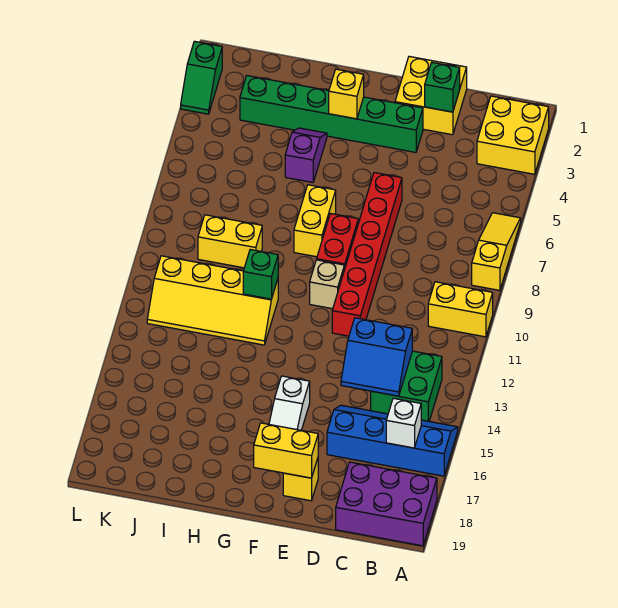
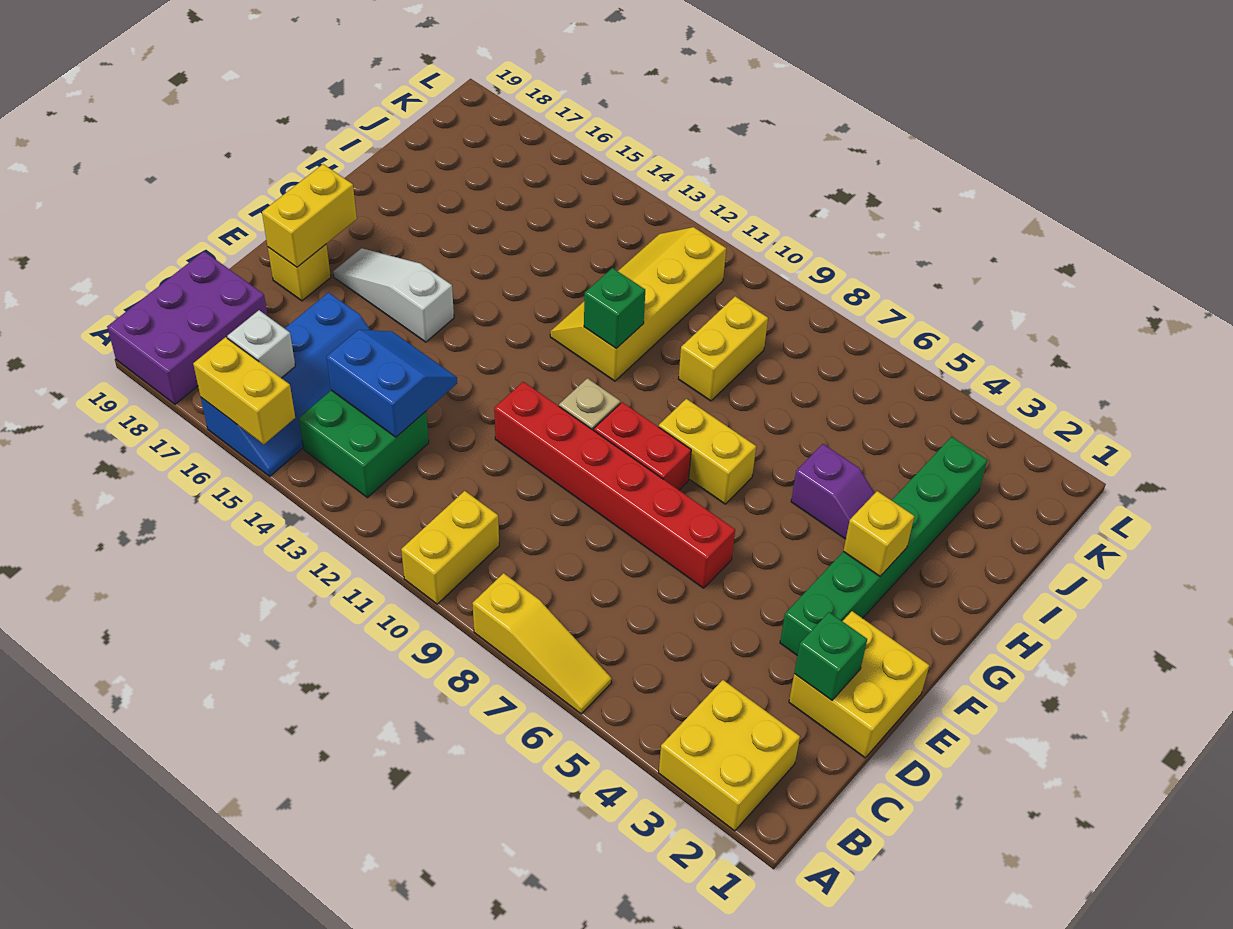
none -> yellow brick A15:A16 level 2
blue slope C13:D14 level 2 top 13 -> blue slope C13:D14 level 2 top C
green slope L2:L3 level 1 top 2 -> none

